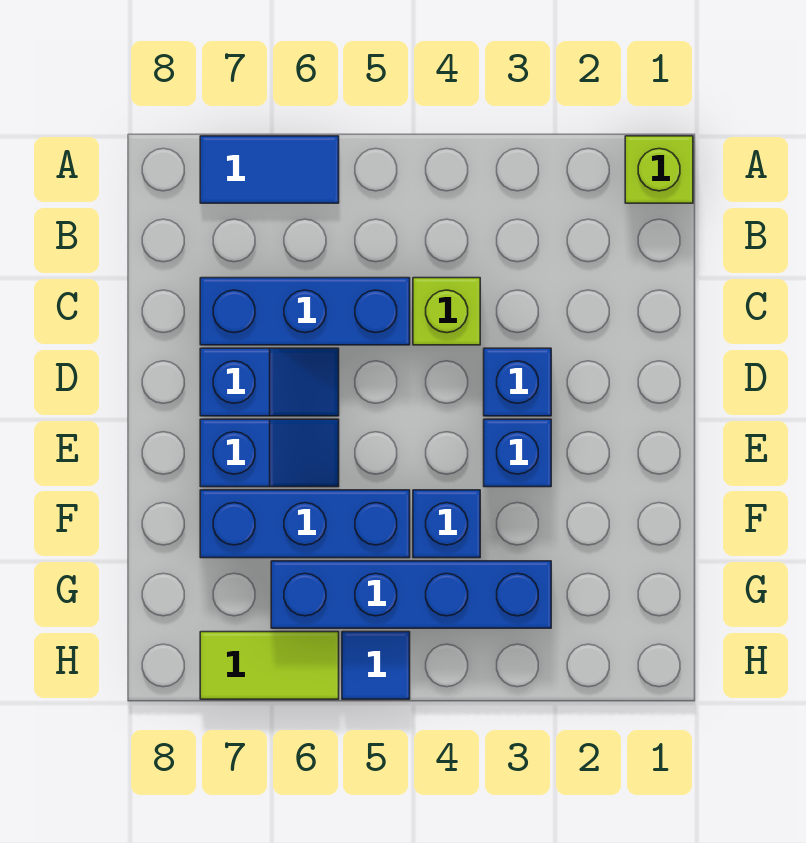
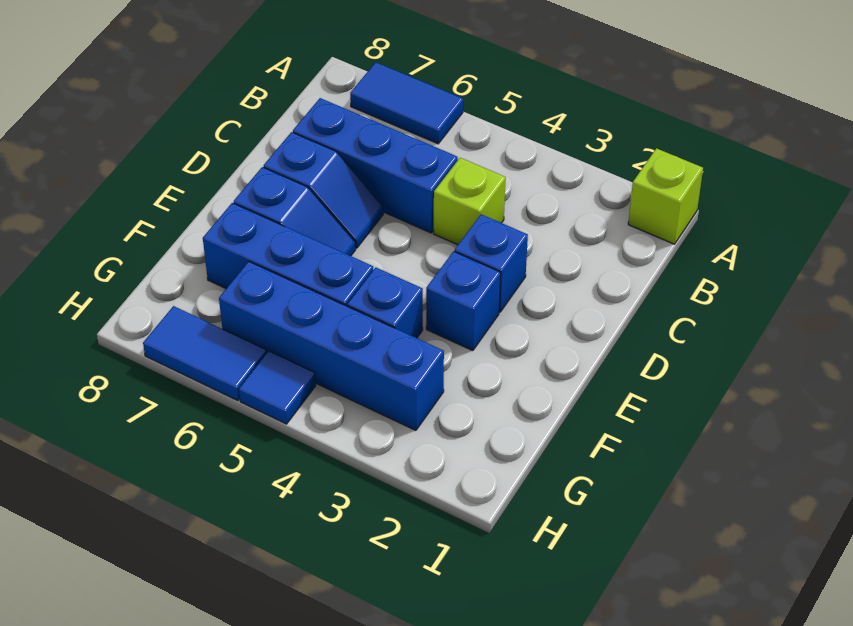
lime tile H6:H7 level 1 -> blue tile H6:H7 level 1

